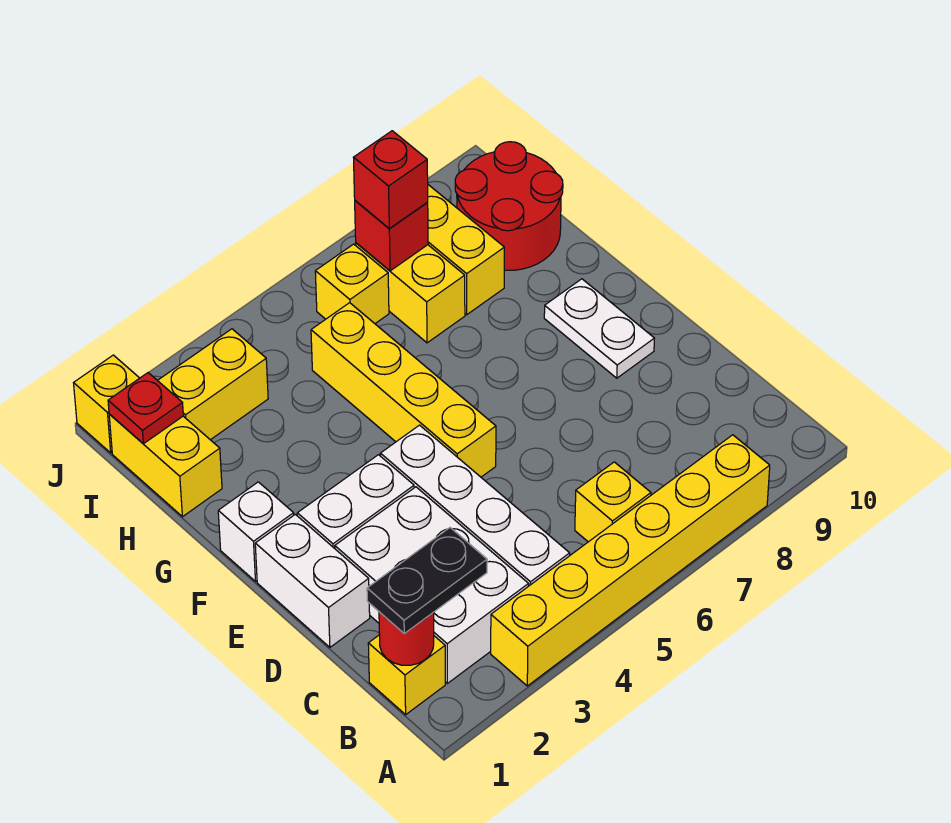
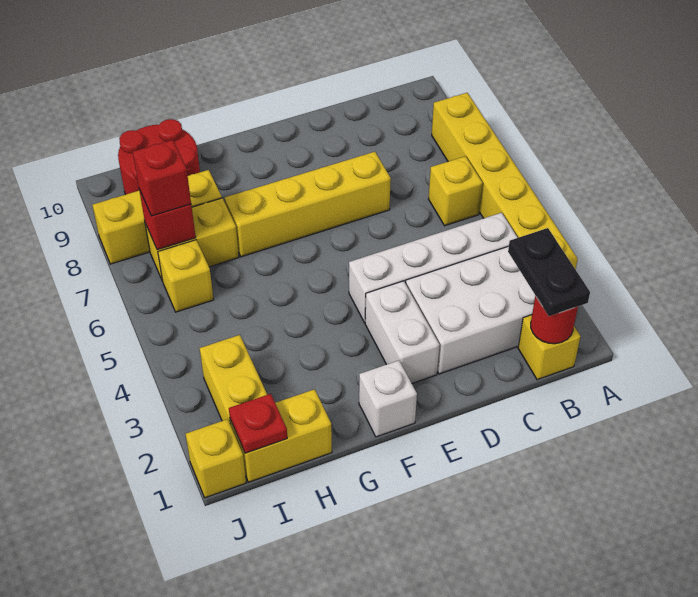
white brick D1:E1 level 1 -> none
yellow brick E5:H5 level 1 -> yellow brick D7:G7 level 1
white plate E9:F9 level 1 -> none

